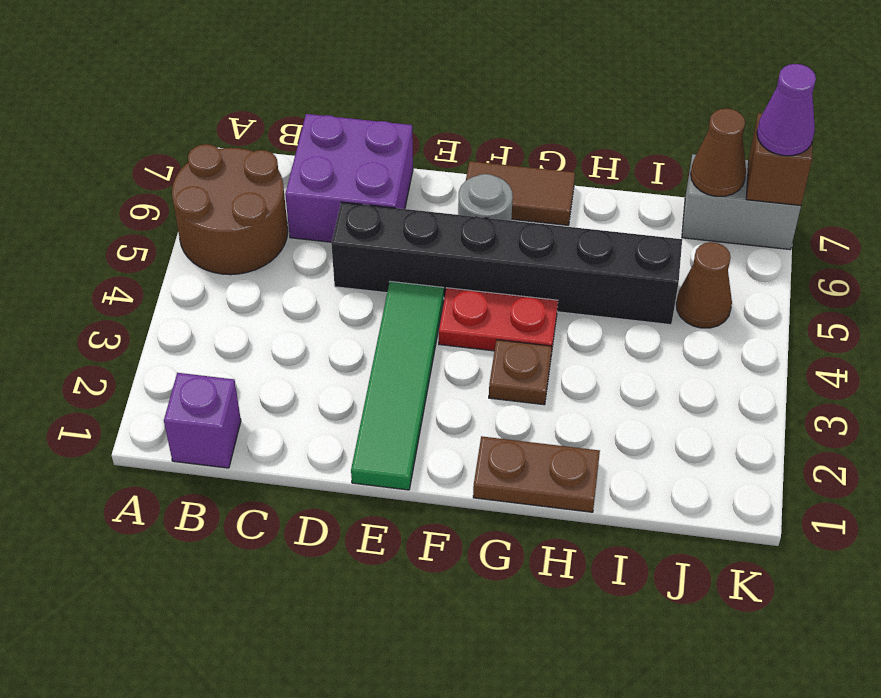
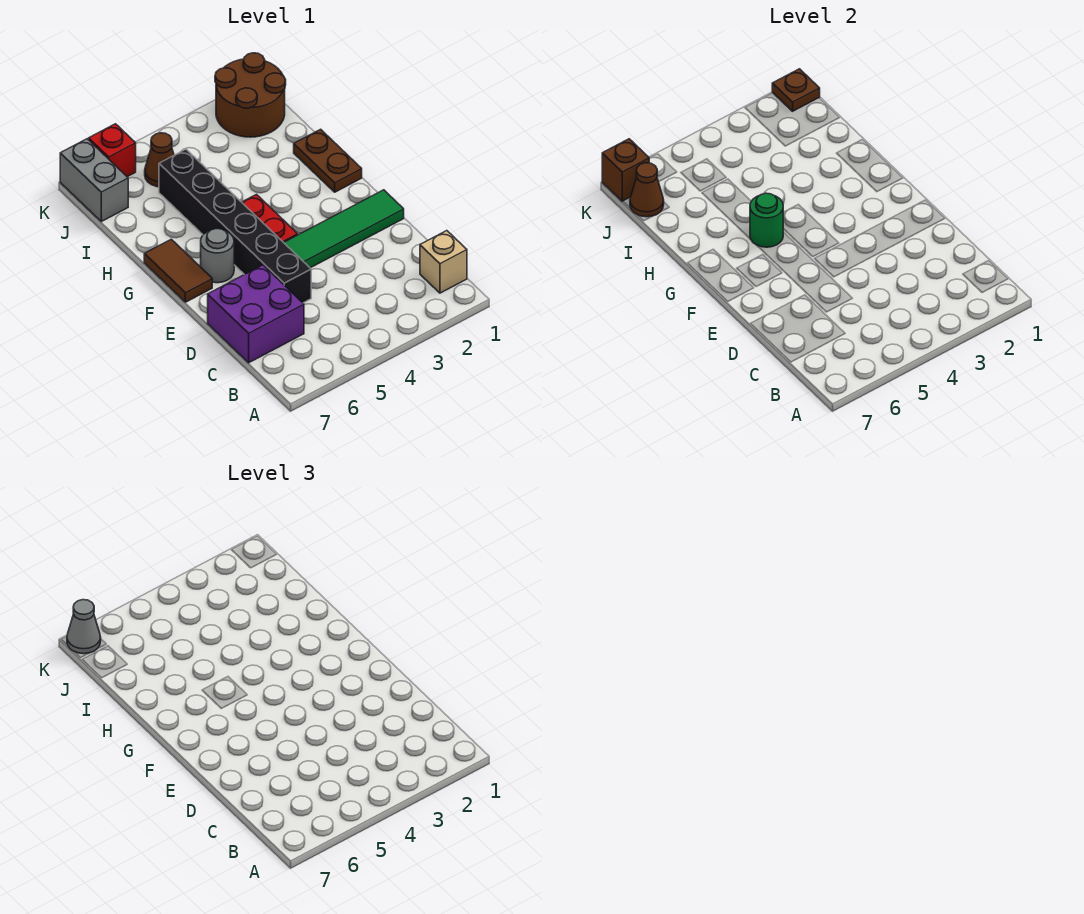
brown round brick A5:B6 level 1 -> brown round brick J1:K2 level 1
purple brick B1 level 1 -> tan brick B1 level 1
brown plate G3 level 1 -> brown plate K1 level 2
none -> green round brick G5 level 2
none -> red brick K6 level 1
purple cone K7 level 3 -> grey cone K7 level 3

